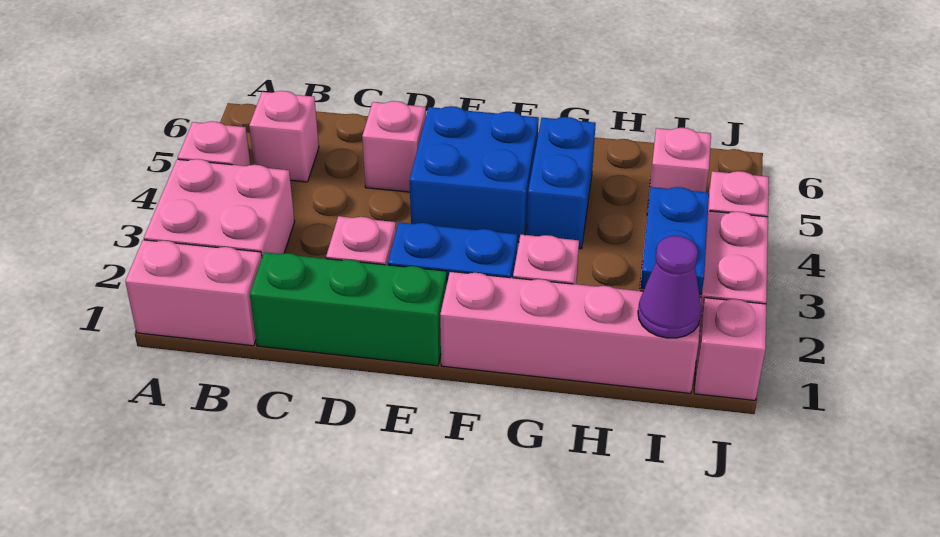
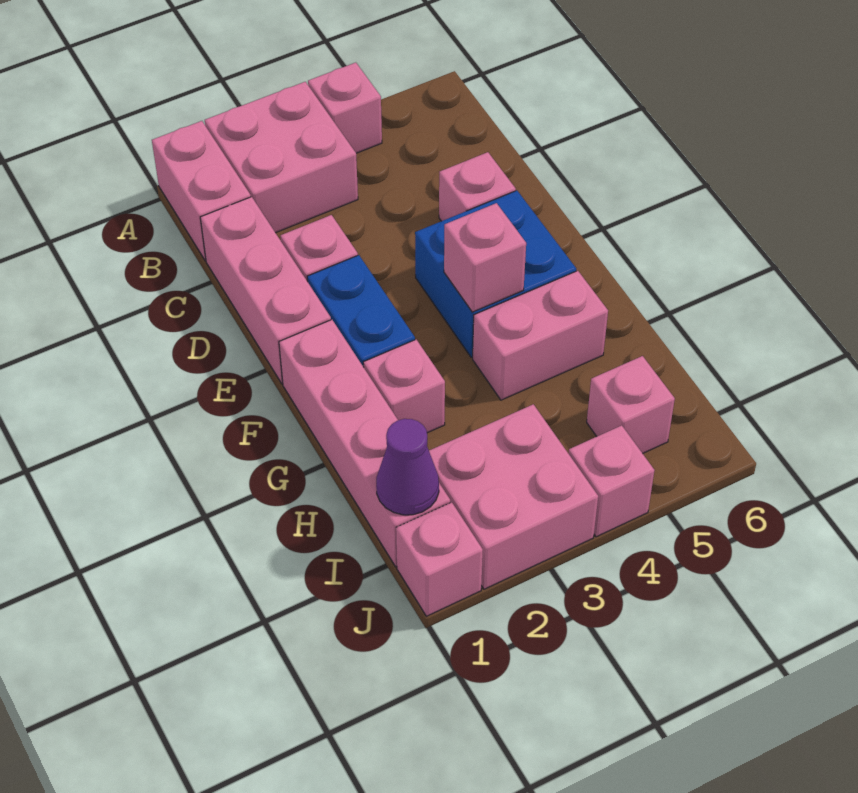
pink brick B5 level 1 -> pink brick F4 level 2
green brick C1:E1 level 1 -> pink brick C1:E1 level 1
blue brick G4:G5 level 1 -> pink brick G4:G5 level 1
blue plate I2:I3 level 2 -> none

